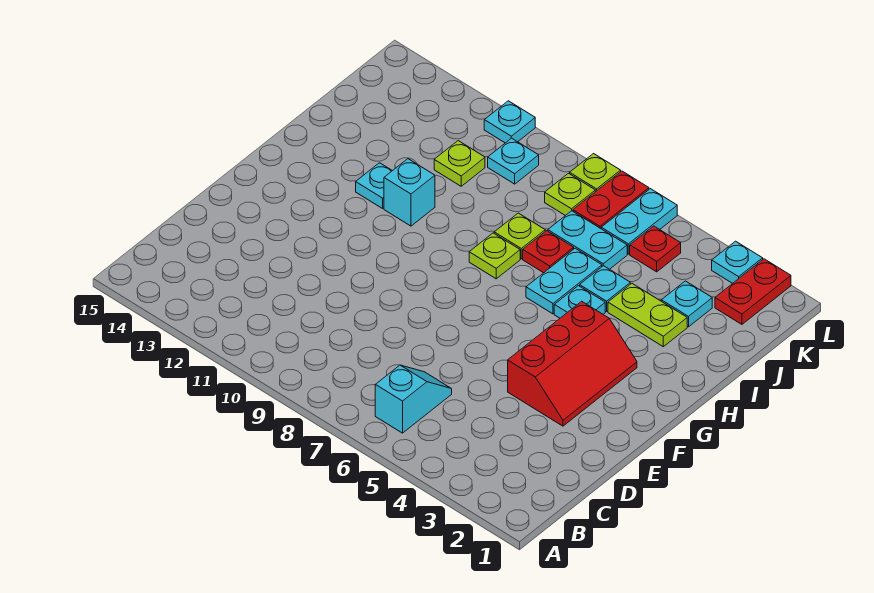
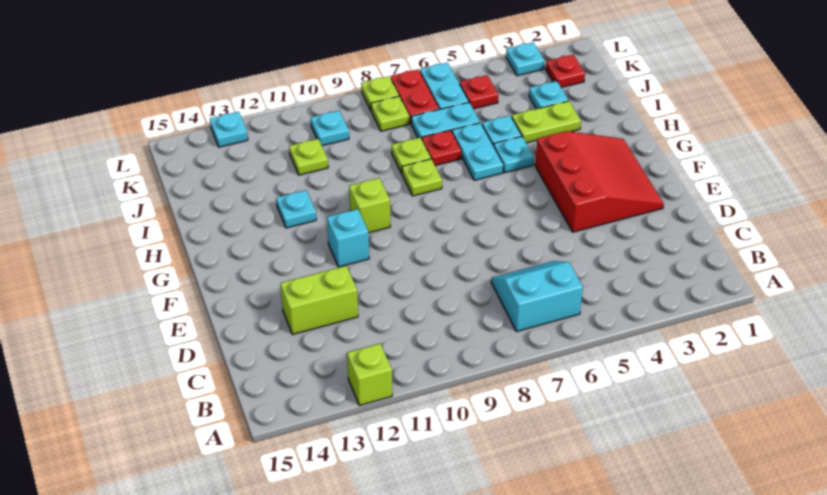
none -> lime brick A12 level 1
cyan slope B6:C6 level 1 top B -> cyan slope B6:C7 level 1 top B
none -> lime brick D12:D13 level 1
red slope E3:G4 level 1 top 4 -> red slope E2:G4 level 1 top 4
none -> lime brick G10 level 1
cyan brick H11 level 1 -> cyan brick F11 level 1
red plate K2:L2 level 1 -> red plate K2 level 1
cyan plate L11 level 1 -> cyan plate L13 level 1

